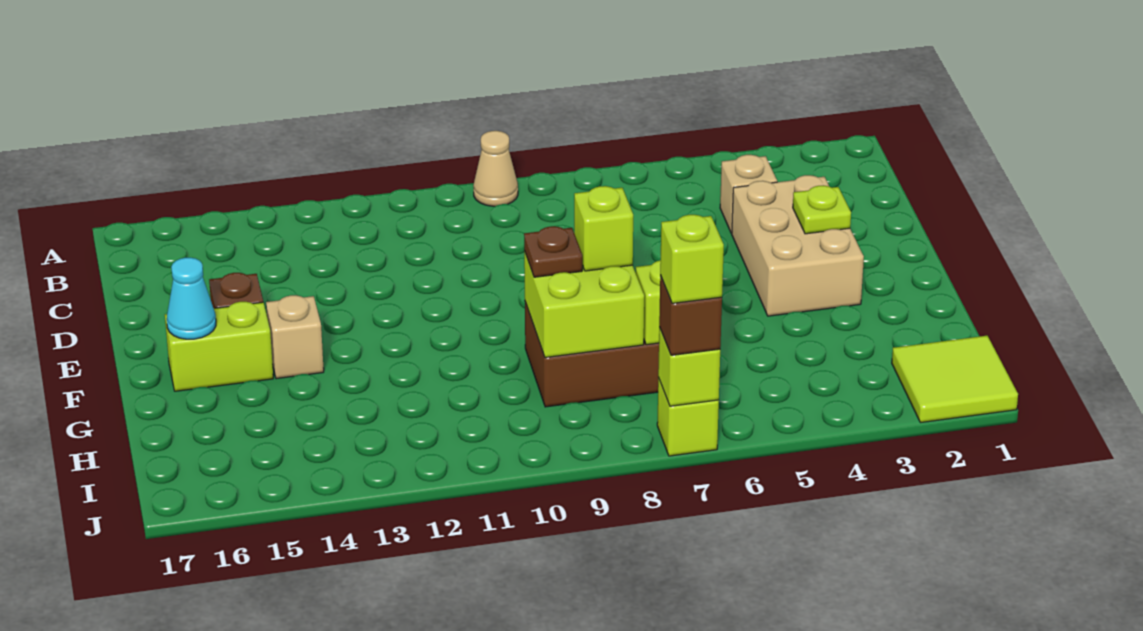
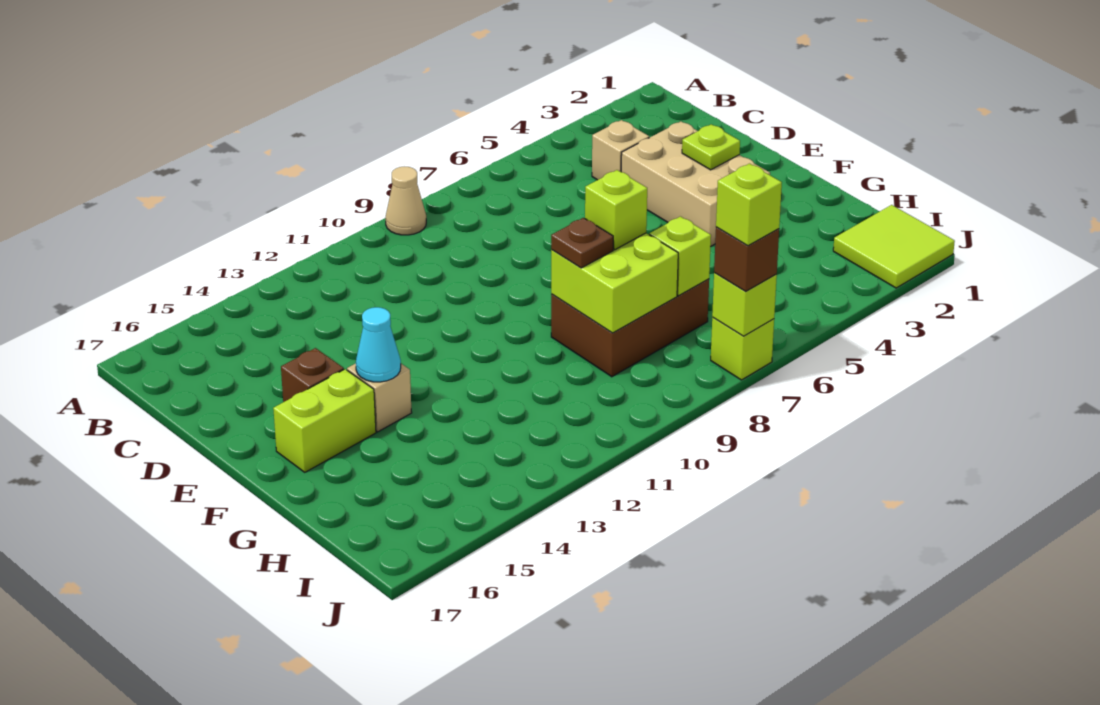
cyan cone F16 level 2 -> cyan cone F14 level 2

